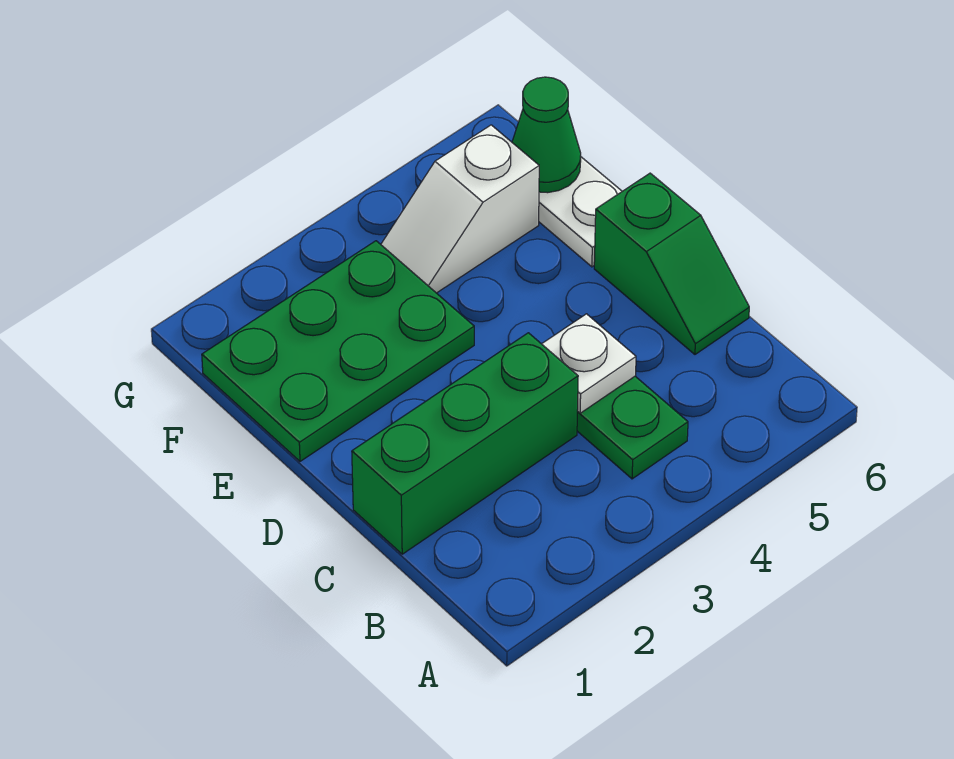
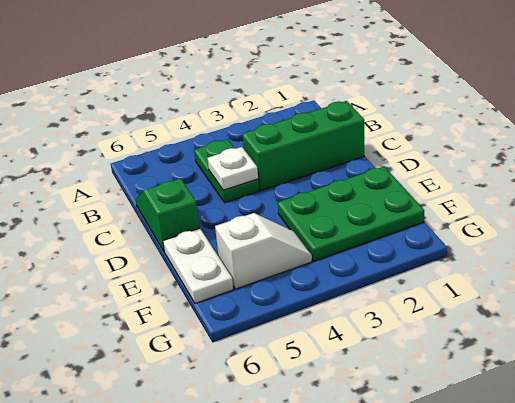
green cone F6 level 2 -> none

